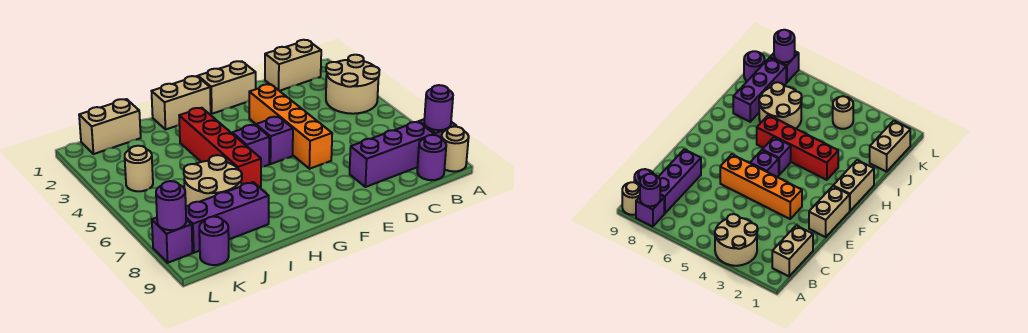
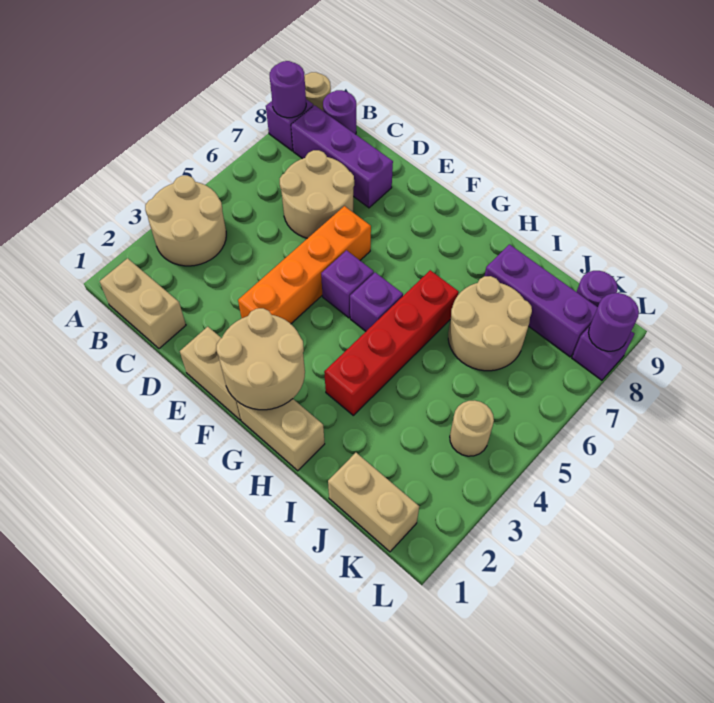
none -> tan round brick C6:D7 level 1
none -> tan round brick F1:G2 level 2

